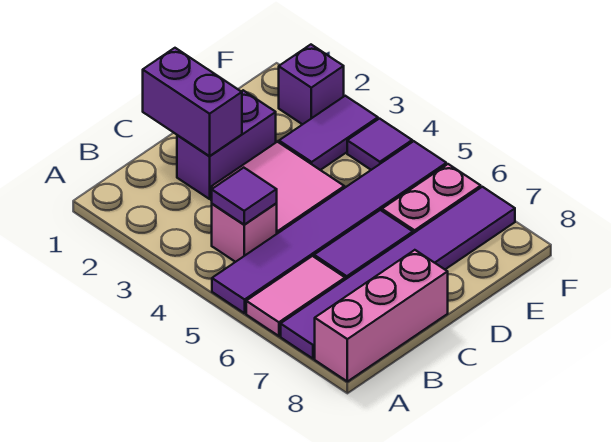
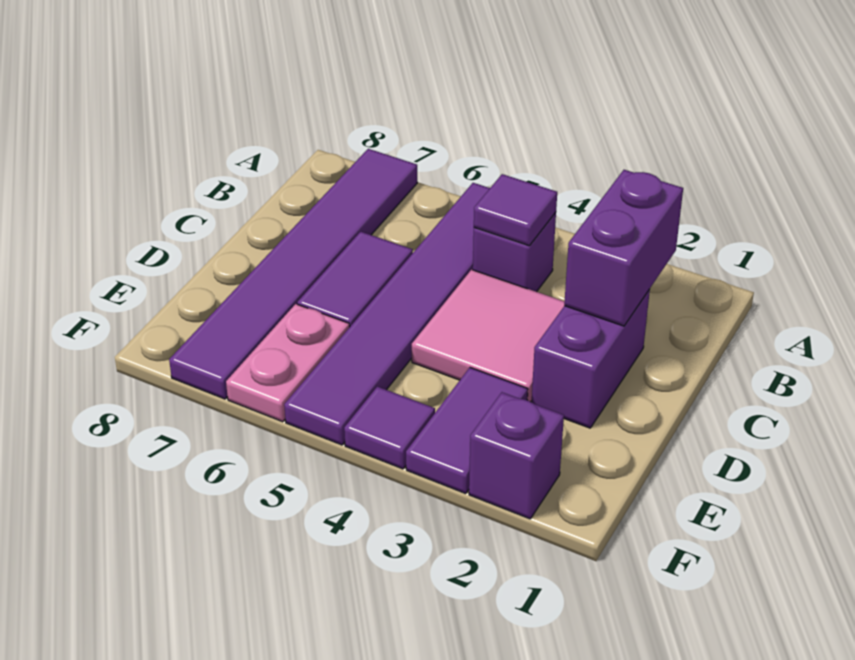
pink tile A6:B6 level 1 -> none
pink brick A8:C8 level 1 -> none
pink brick B4 level 1 -> purple brick B4 level 1
purple brick C1:C2 level 2 -> purple brick B2:C2 level 2

